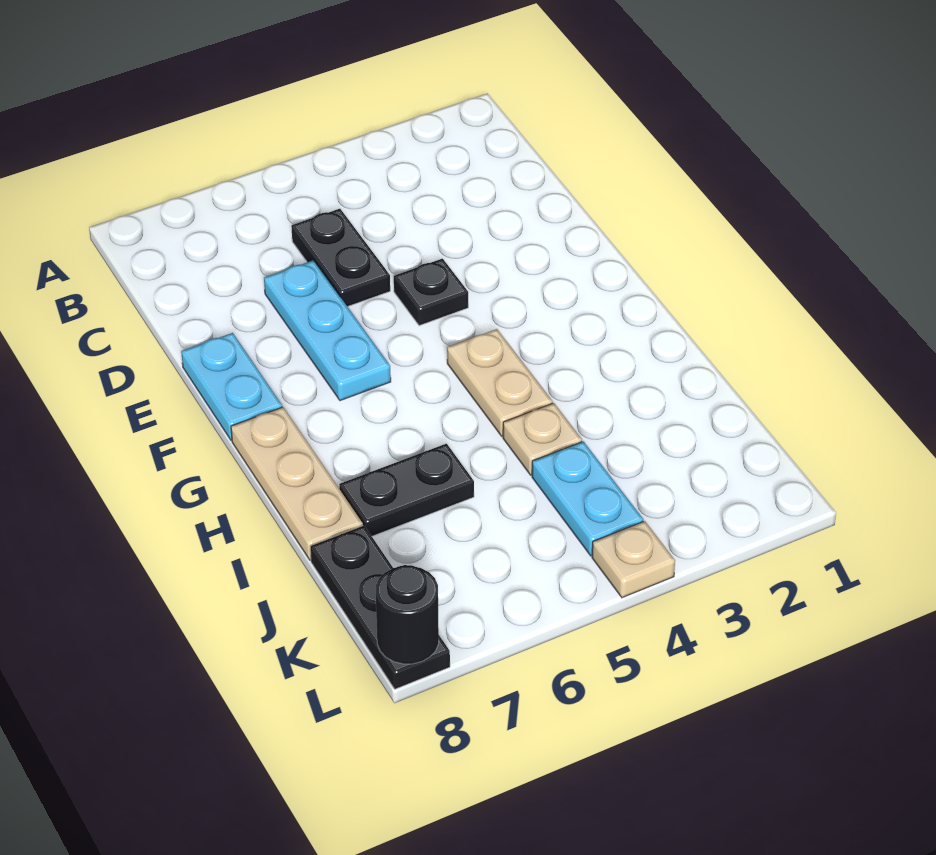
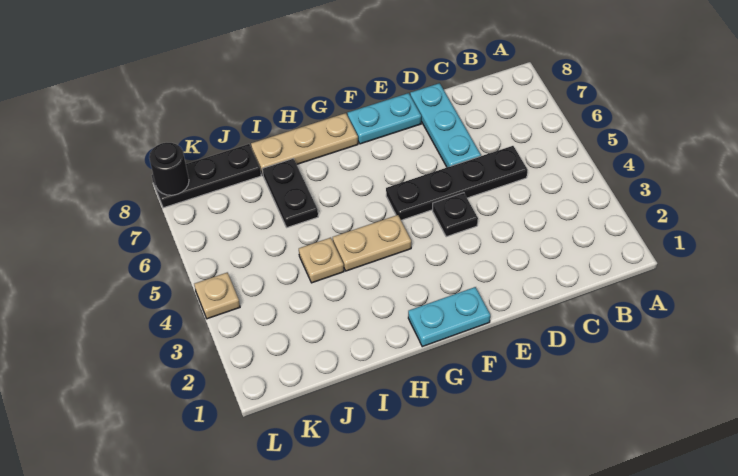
black plate C5:D5 level 1 -> black plate C5:F5 level 1
cyan plate D6:F6 level 1 -> cyan plate D6:D8 level 1
cyan plate J4:K4 level 1 -> cyan plate F1:G1 level 1

